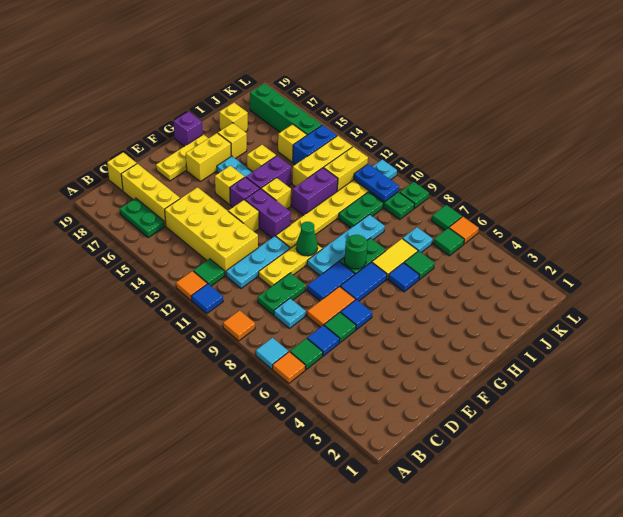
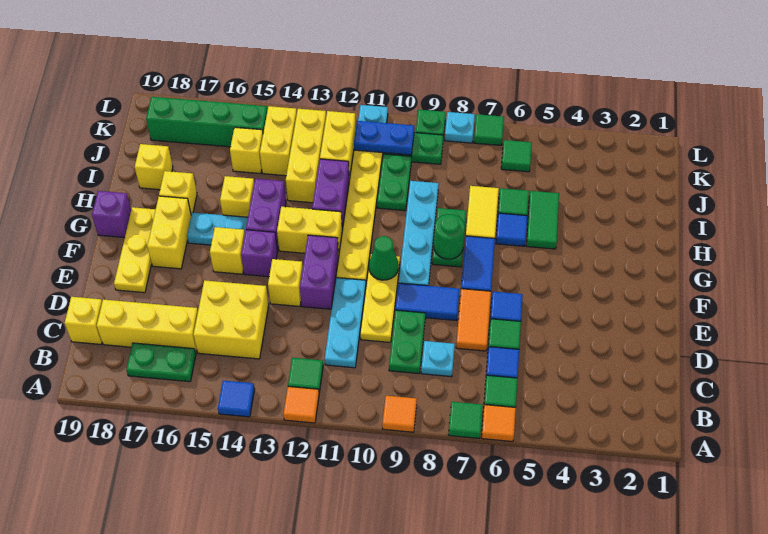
cyan tile A7 level 1 -> green tile A7 level 1
blue tile A11 level 1 -> blue tile A14 level 1
yellow brick C12:D15 level 1 -> yellow brick C14:D15 level 1
blue tile E8:F8 level 1 -> blue tile E8:E9 level 1
purple brick F12:F13 level 1 -> purple brick E12:F12 level 1
yellow brick G13 level 1 -> yellow brick G12:G13 level 1
none -> green tile H5:I5 level 1
cyan plate J7 level 1 -> cyan plate L8 level 1
blue brick J14:K14 level 1 -> yellow brick J14:K14 level 1
orange tile L6 level 1 -> none

